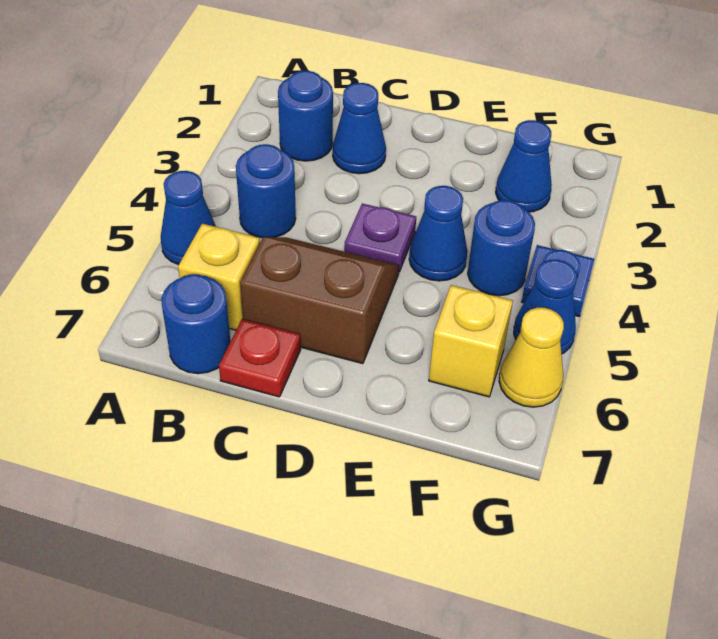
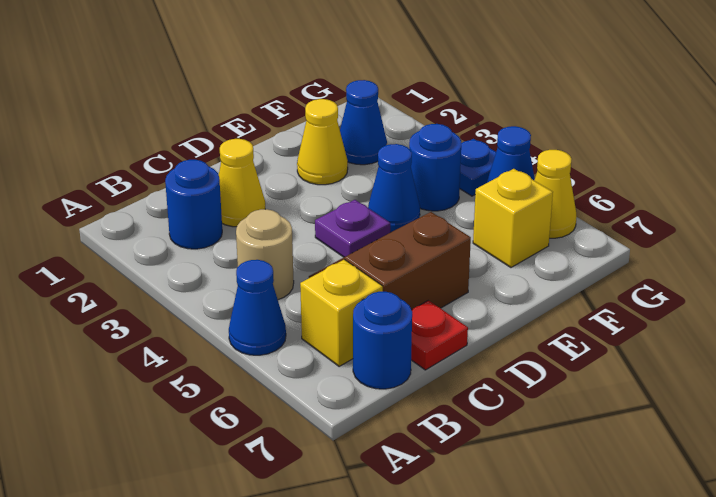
blue round brick B4 level 1 -> tan round brick B4 level 1
blue cone C2 level 1 -> yellow cone C2 level 1
none -> yellow cone E2 level 1

